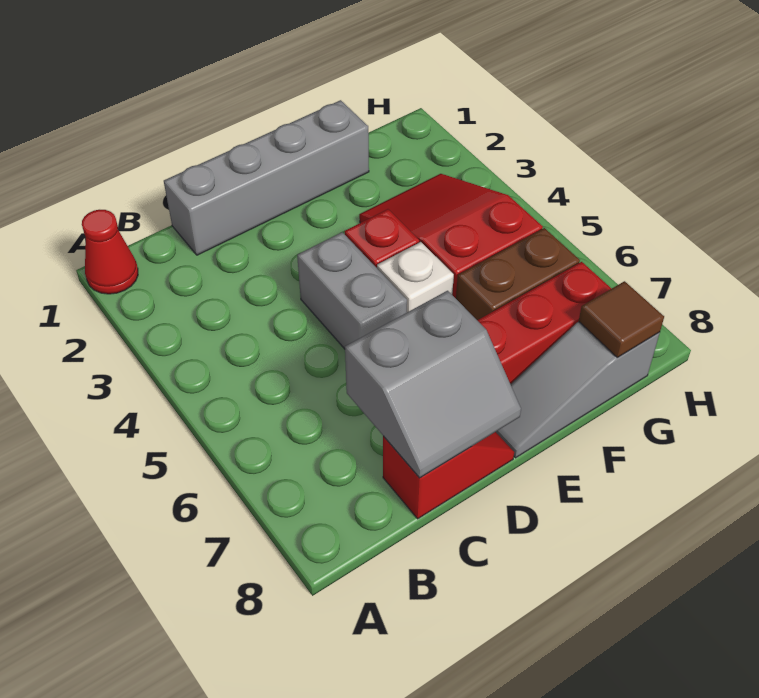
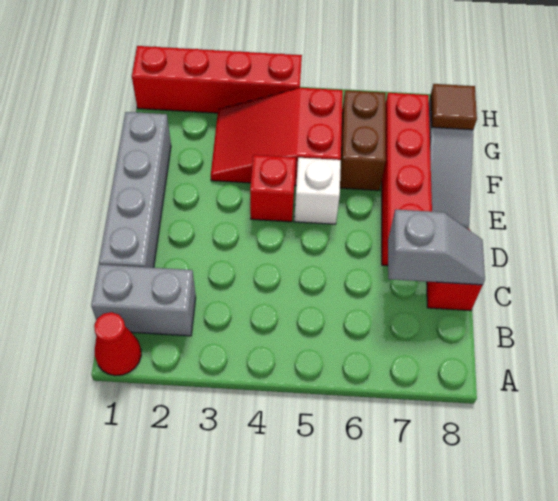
grey slope C7:D8 level 2 top 7 -> grey slope C7:C8 level 2 top 7
grey brick D4:D5 level 1 -> grey brick B1:B2 level 1
none -> red brick H1:H4 level 1

